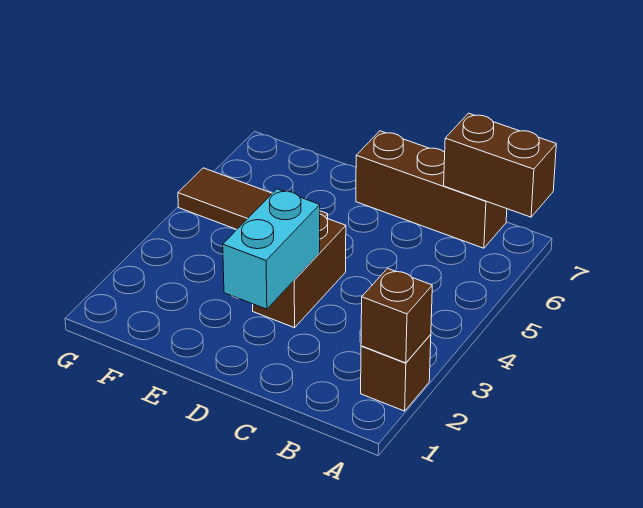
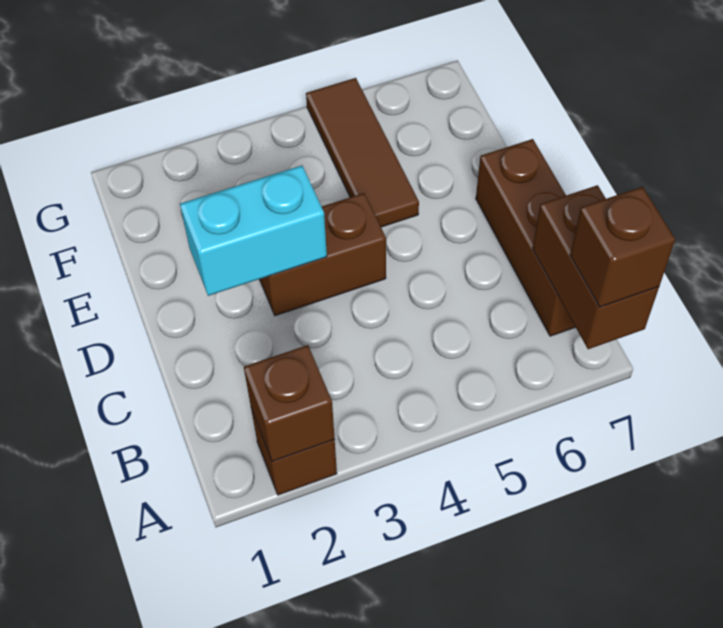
none -> brown brick A7 level 3

